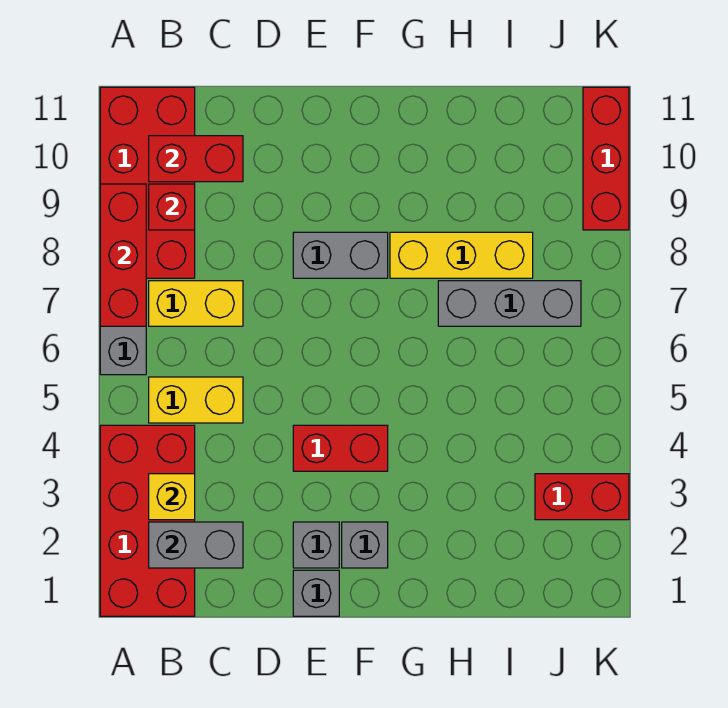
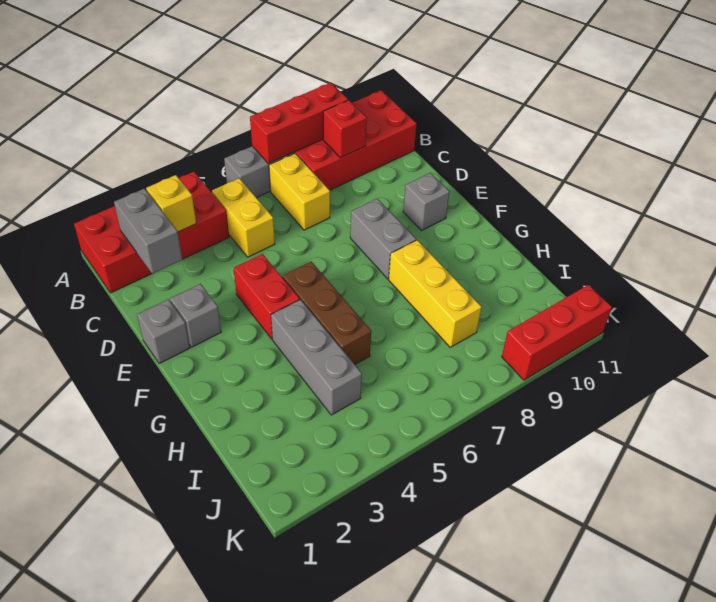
red brick B10:C10 level 2 -> none
grey brick F2 level 1 -> grey brick E10 level 1
none -> brown brick F5:H5 level 1
grey brick H7:J7 level 1 -> grey brick G4:I4 level 1
red brick J3:K3 level 1 -> none

